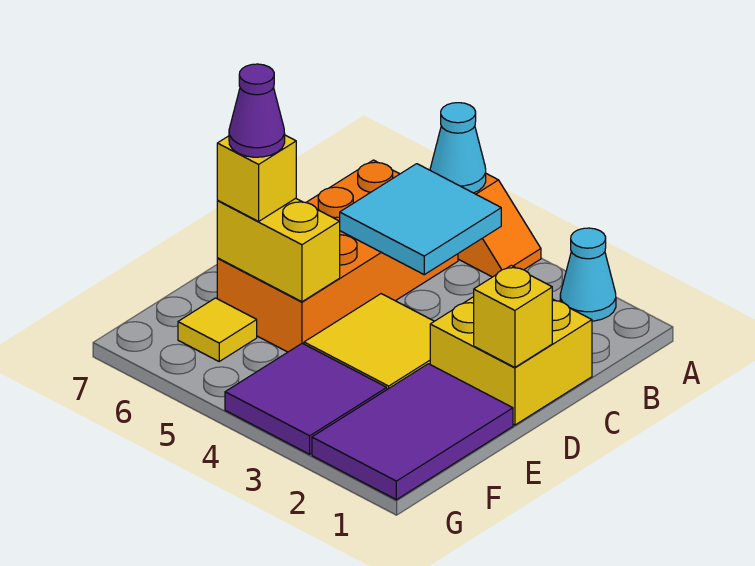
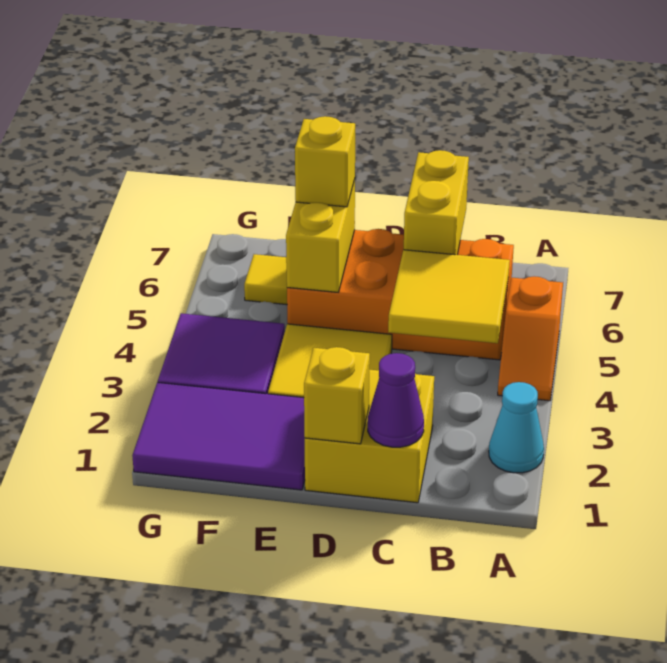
cyan cone A5 level 2 -> none
cyan tile B4:C5 level 2 -> yellow tile B4:C5 level 2
none -> yellow brick C6:C7 level 2
purple cone E6 level 4 -> purple cone C1 level 2

